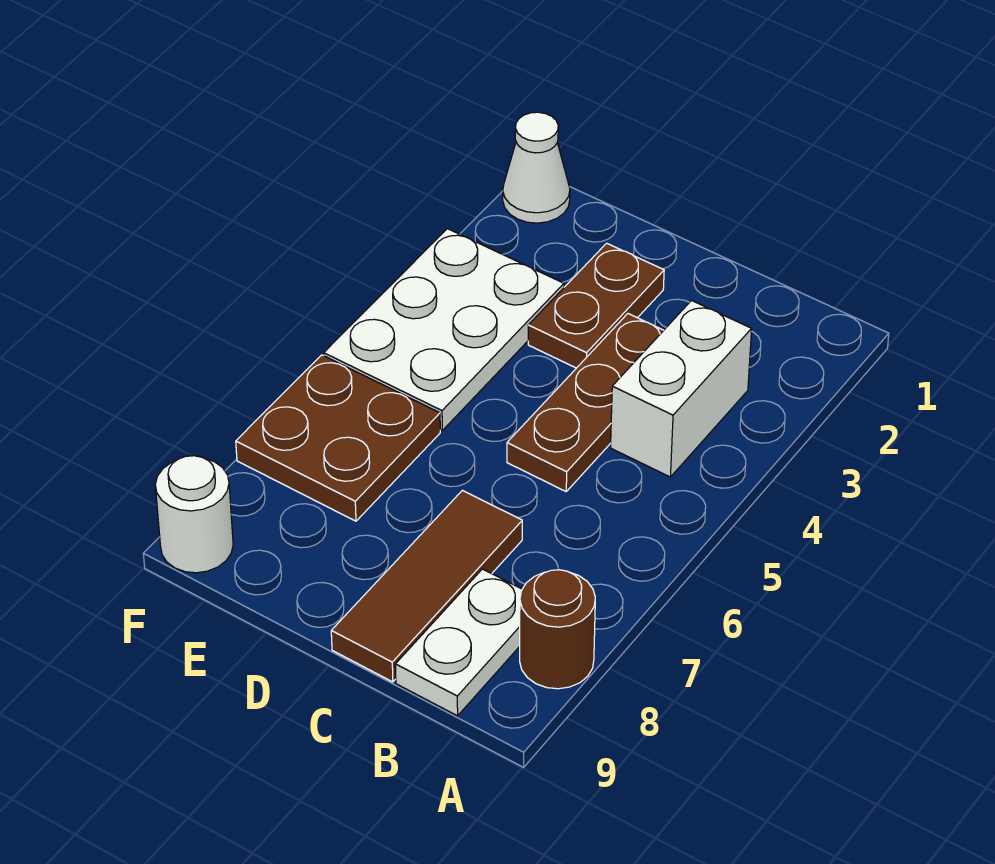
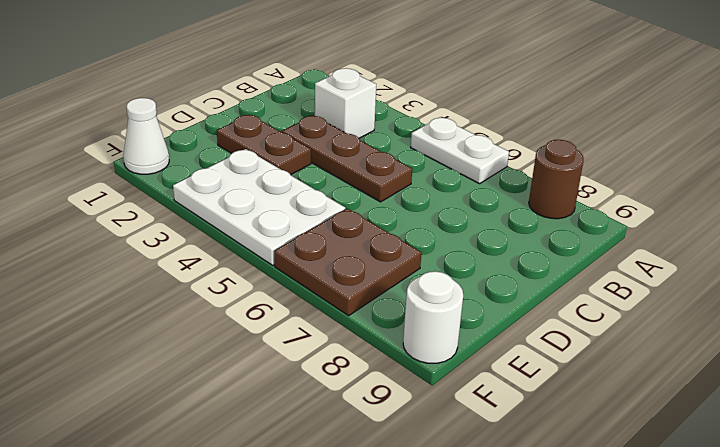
white brick B3:B4 level 1 -> white brick B3 level 1
white plate B8:B9 level 1 -> white plate A5:A6 level 1
brown tile C7:C9 level 1 -> none

